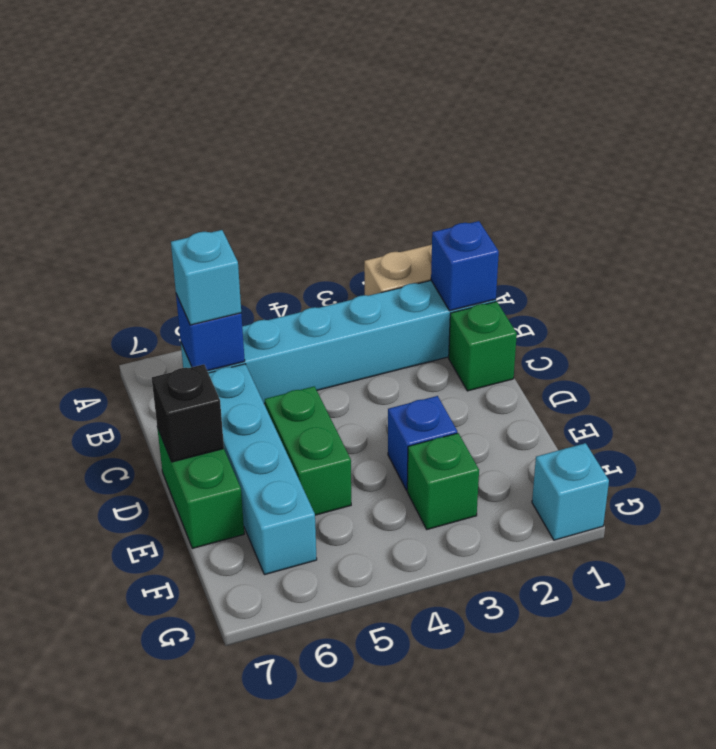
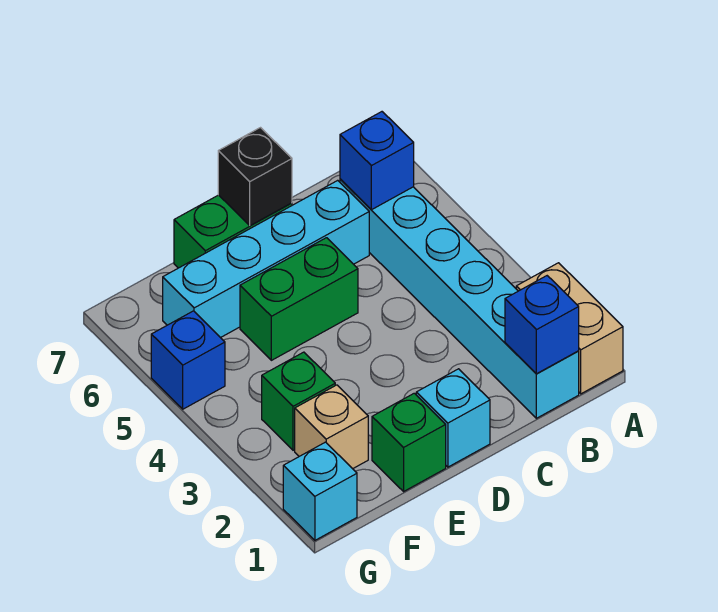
cyan brick B6 level 3 -> cyan brick D1 level 1
green brick C1 level 1 -> green brick E1 level 1
blue brick E3 level 1 -> blue brick G5 level 1
none -> tan brick F2 level 1

